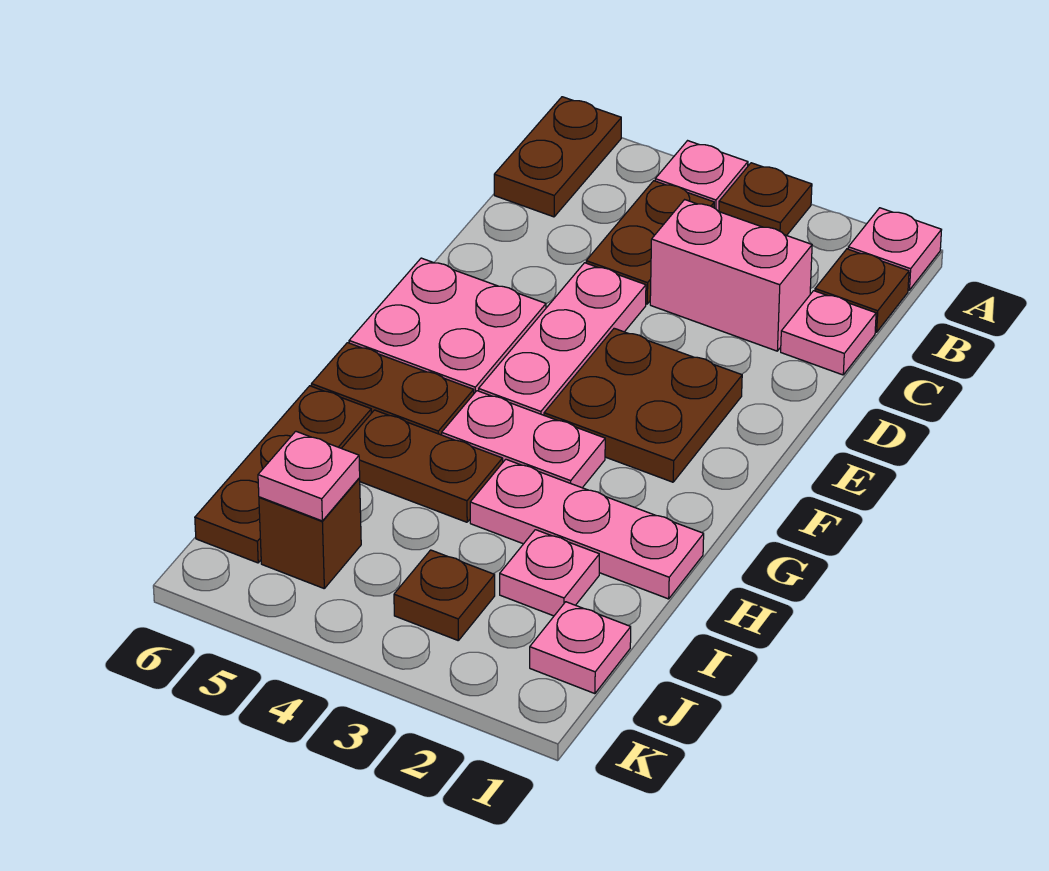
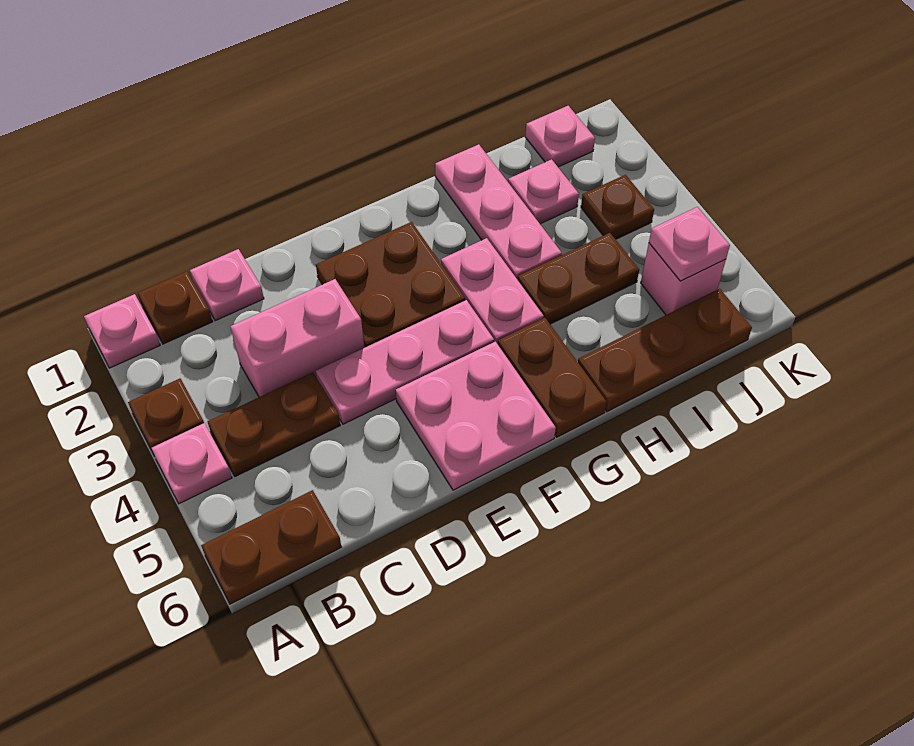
pink brick C2:C3 level 1 -> pink brick C3:D3 level 1
brown plate H4:H5 level 1 -> brown plate H4:I4 level 1
brown brick J5 level 1 -> pink brick J5 level 1

